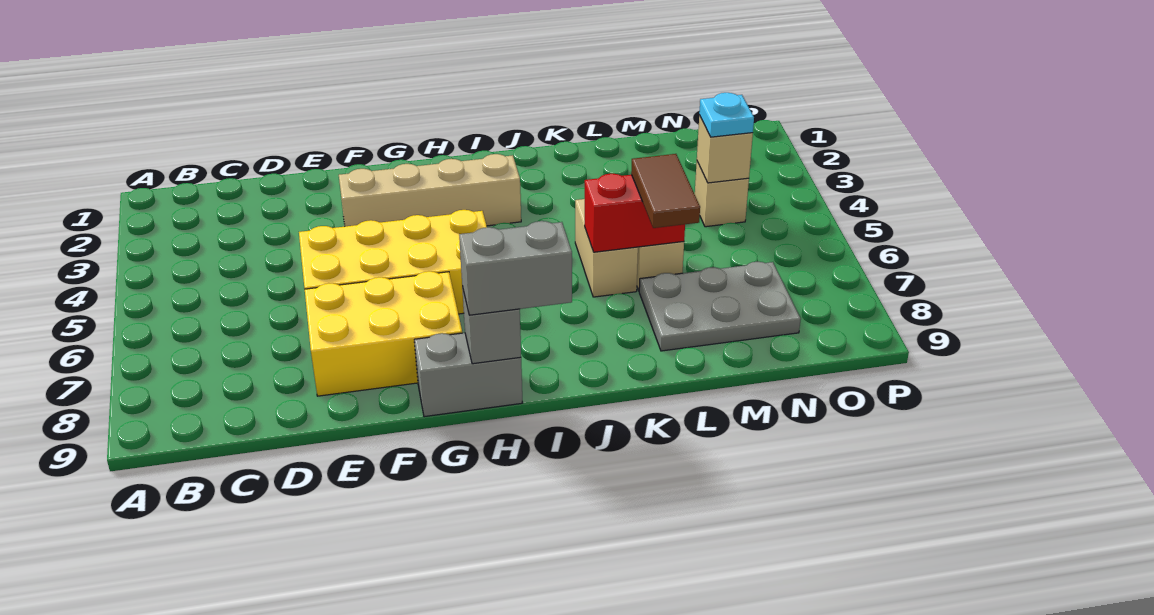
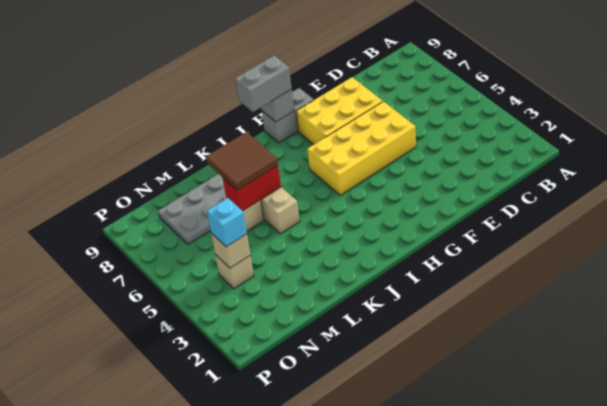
tan brick F3:I3 level 1 -> none
brown tile L6:L7 level 3 -> brown tile K6:L7 level 3
cyan plate N4 level 3 -> cyan brick N4 level 3

